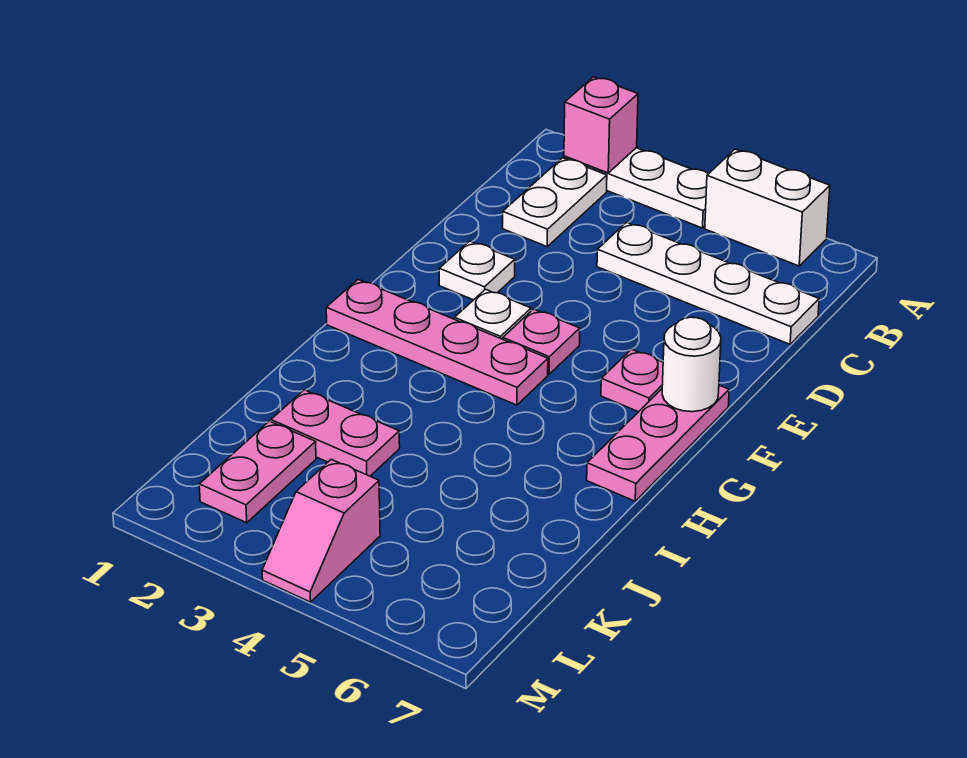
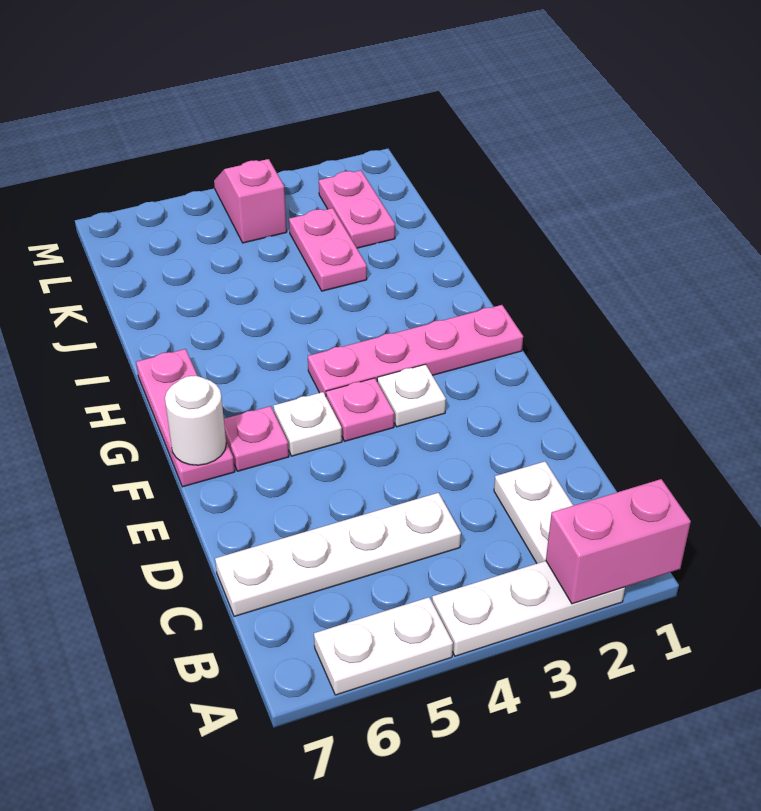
pink brick A2 level 2 -> pink brick A1:A2 level 2
white brick A5:A6 level 1 -> white plate A5:A6 level 1
white plate E2 level 1 -> white plate F5 level 1
pink plate J2:J3 level 1 -> pink plate J3:K3 level 1

